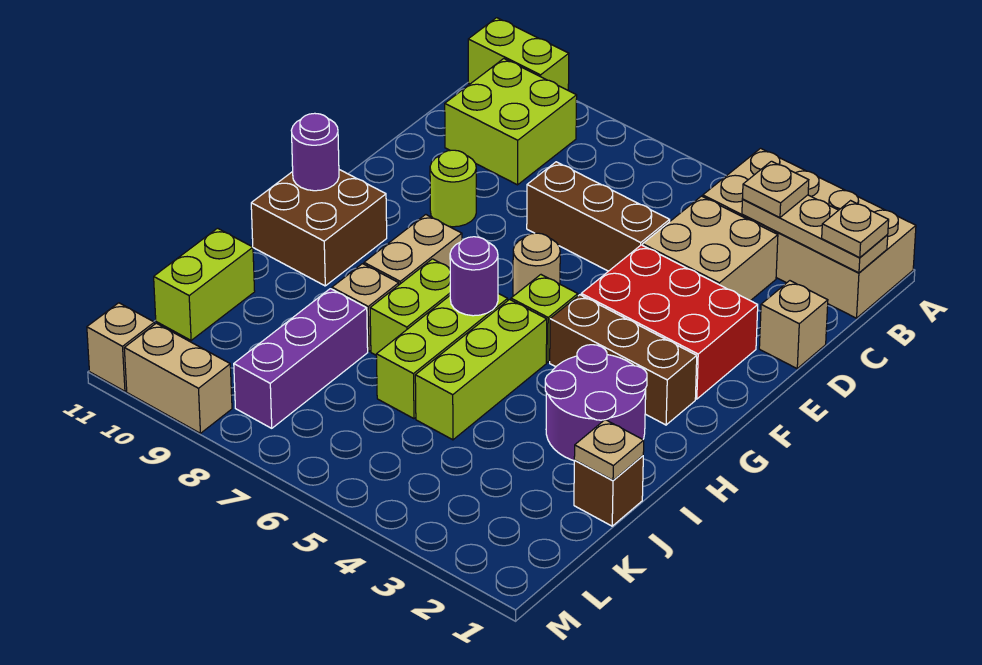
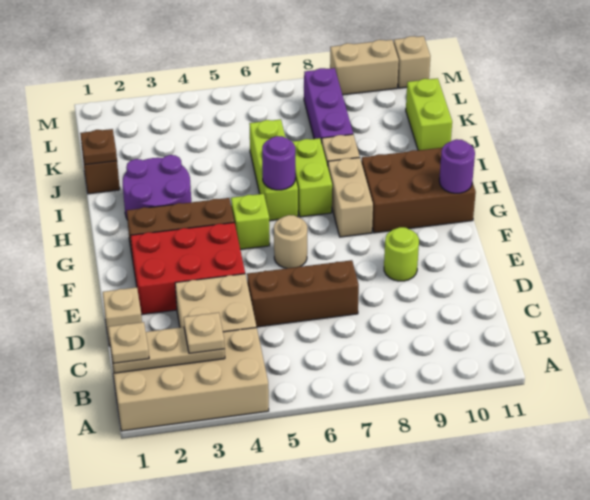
lime brick A10:A11 level 1 -> none
lime brick B9:C10 level 1 -> none
brown brick G10:H11 level 1 -> brown brick G9:H11 level 1
lime brick H5:J5 level 1 -> none
tan plate J1 level 2 -> brown plate J1 level 2

